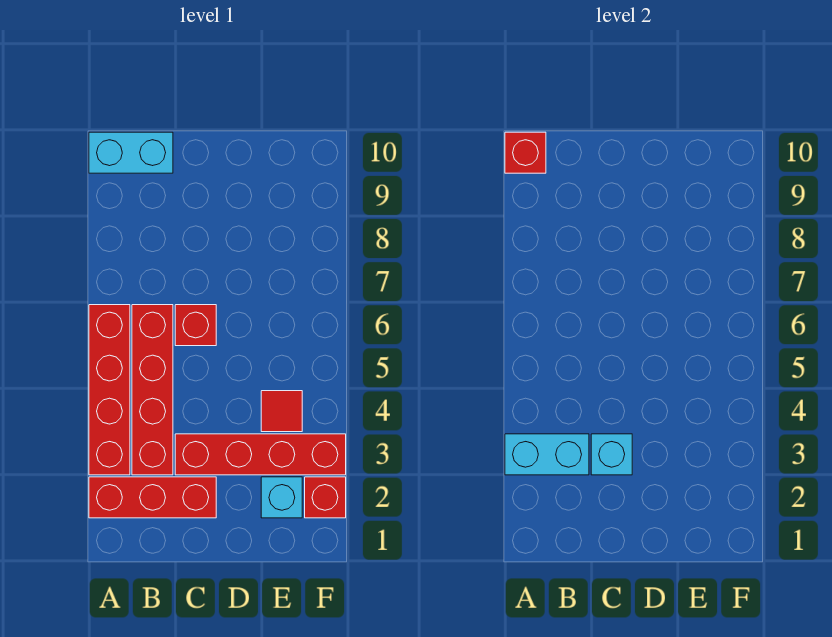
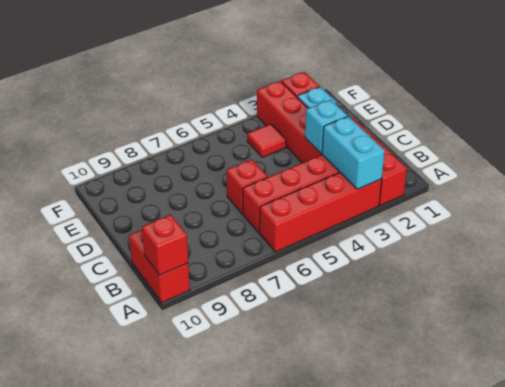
cyan brick A10:B10 level 1 -> red brick A10:B10 level 1

